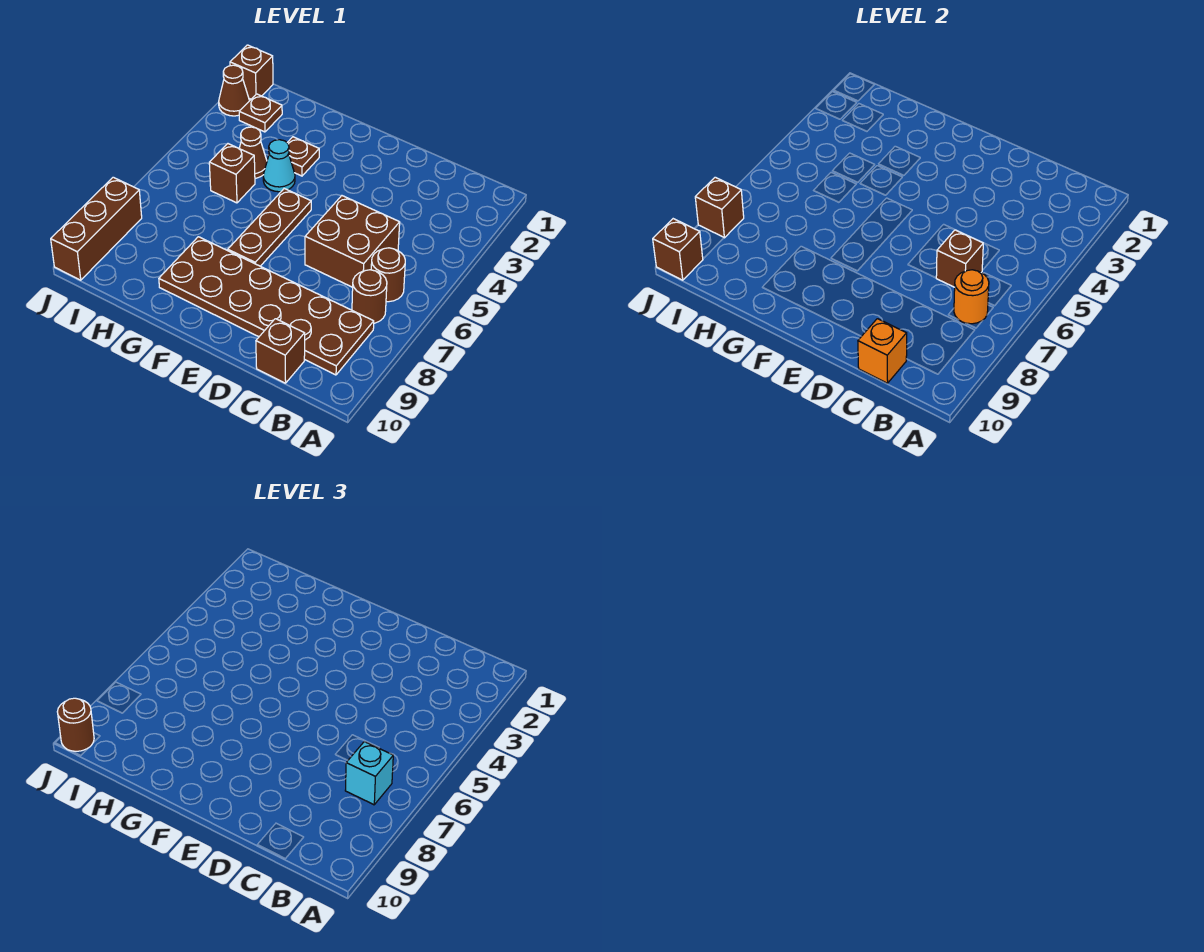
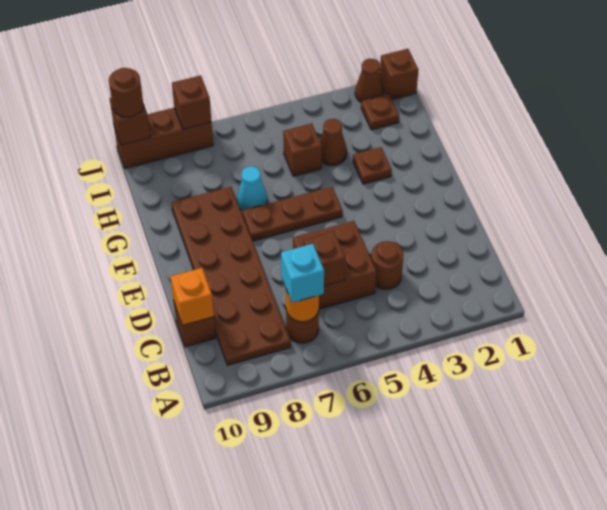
brown round brick B6 level 1 -> brown round brick C4 level 1
cyan cone G4 level 1 -> cyan cone G7 level 1

